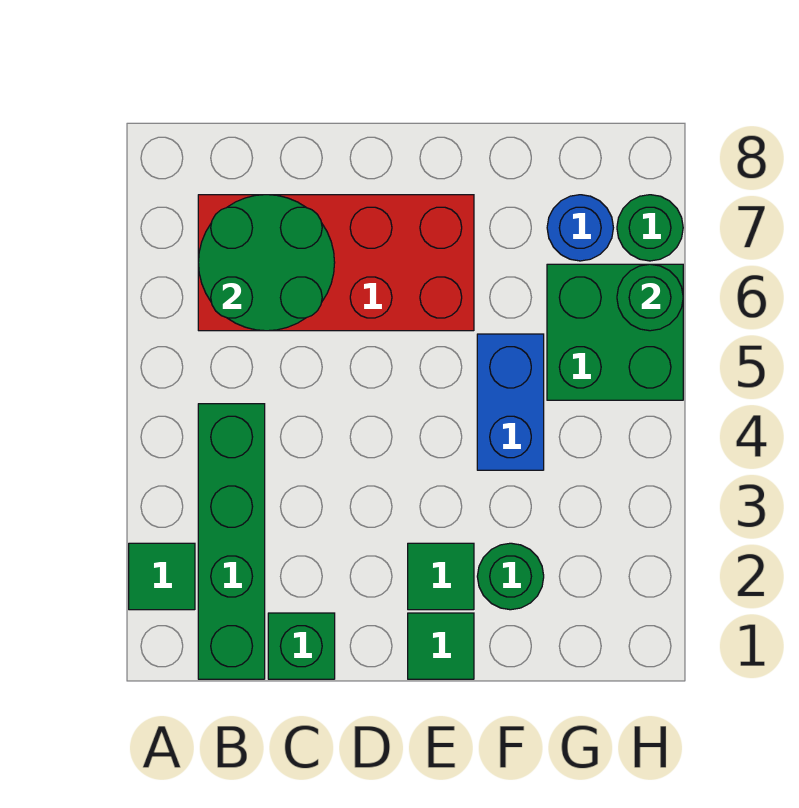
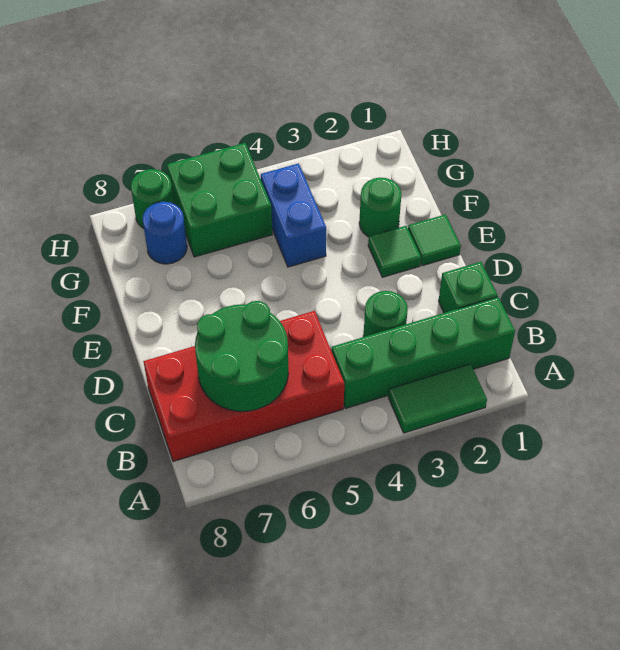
green tile A2 level 1 -> green tile A2:A3 level 1
red brick B6:E7 level 1 -> red brick B5:C8 level 1
blue brick F4:F5 level 1 -> blue brick F4:G4 level 1
green round brick H6 level 2 -> green round brick C3 level 1

